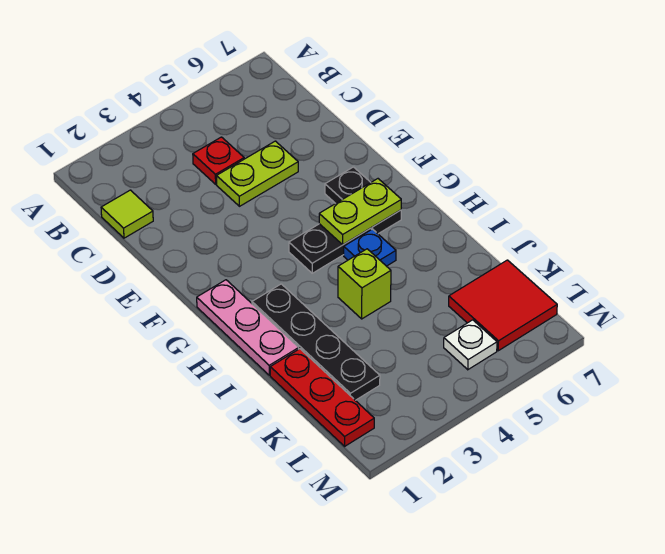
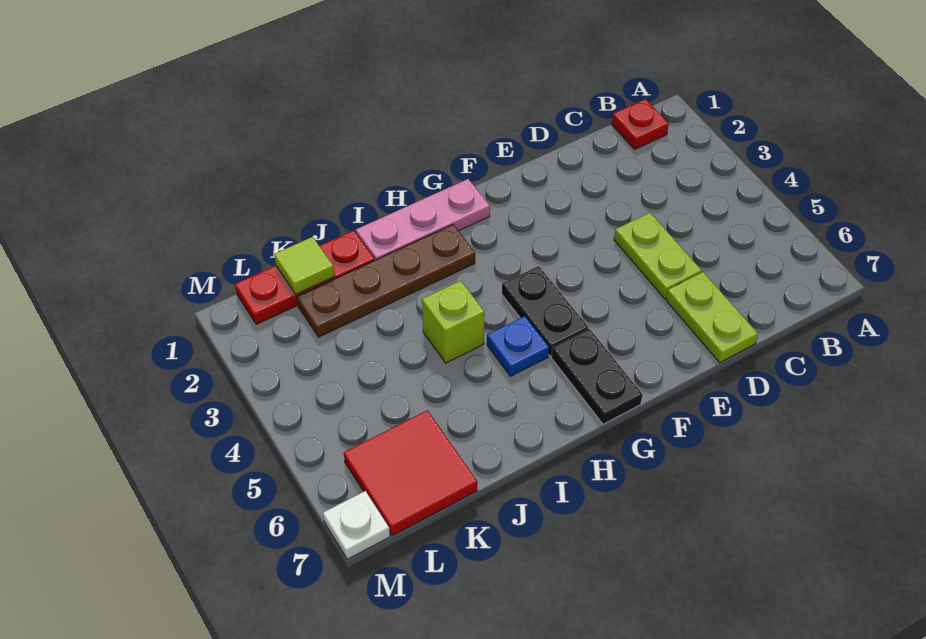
lime tile C1 level 1 -> lime tile K1 level 2
red plate C4 level 1 -> red plate B1 level 1
black plate F6:G6 level 1 -> black plate G6:G7 level 1
lime plate G5:G6 level 2 -> lime plate D6:D7 level 1
black plate H2:K2 level 1 -> brown plate H2:K2 level 1
white plate L5 level 1 -> white plate M7 level 1

